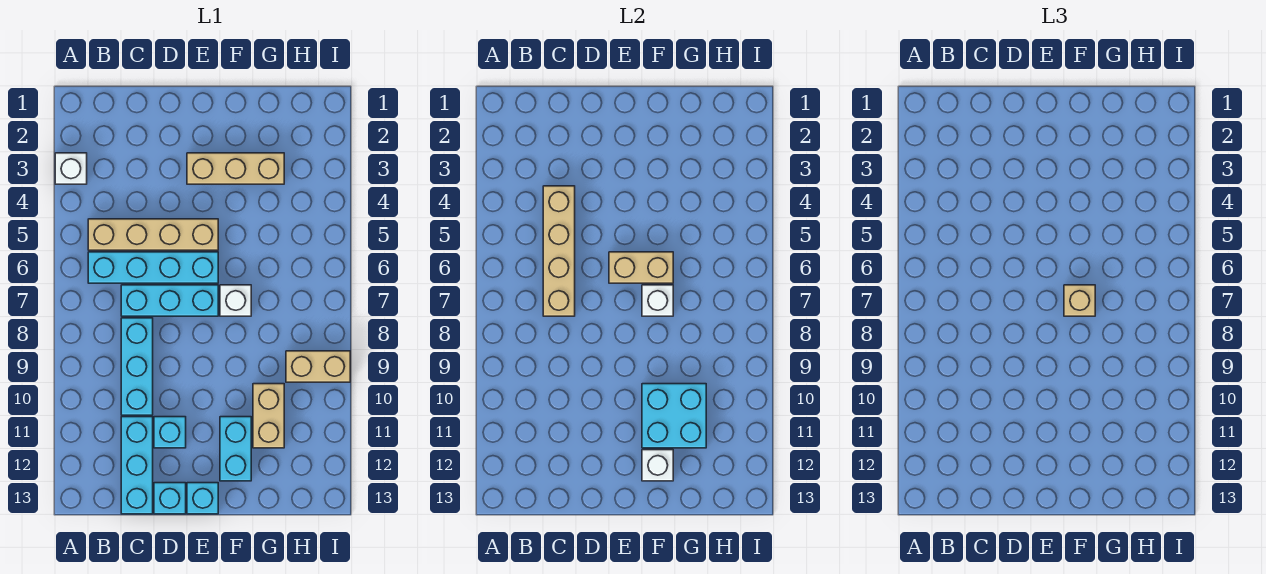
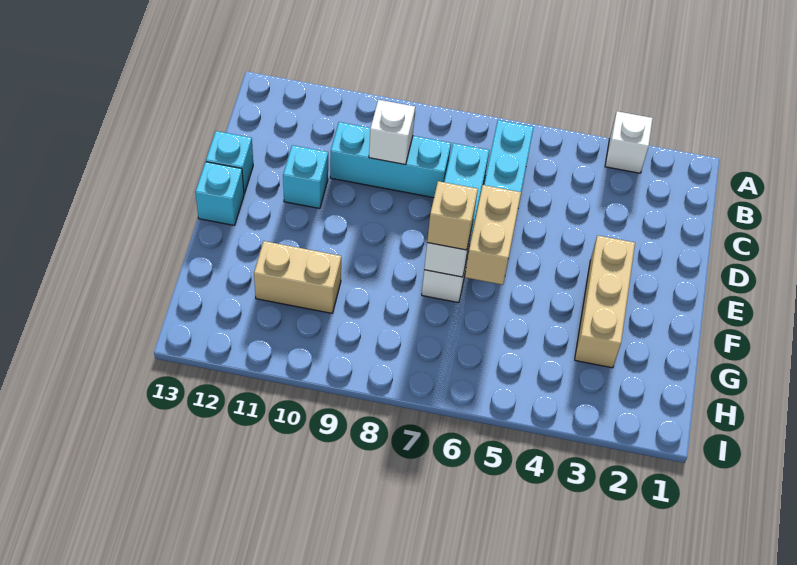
tan brick B5:E5 level 1 -> none
tan brick C4:C7 level 2 -> none
cyan brick C11:C13 level 1 -> none
cyan brick F10:G11 level 2 -> none
cyan brick F11:F12 level 1 -> none
white brick F12 level 2 -> white brick C9 level 2
tan brick H9:I9 level 1 -> none

